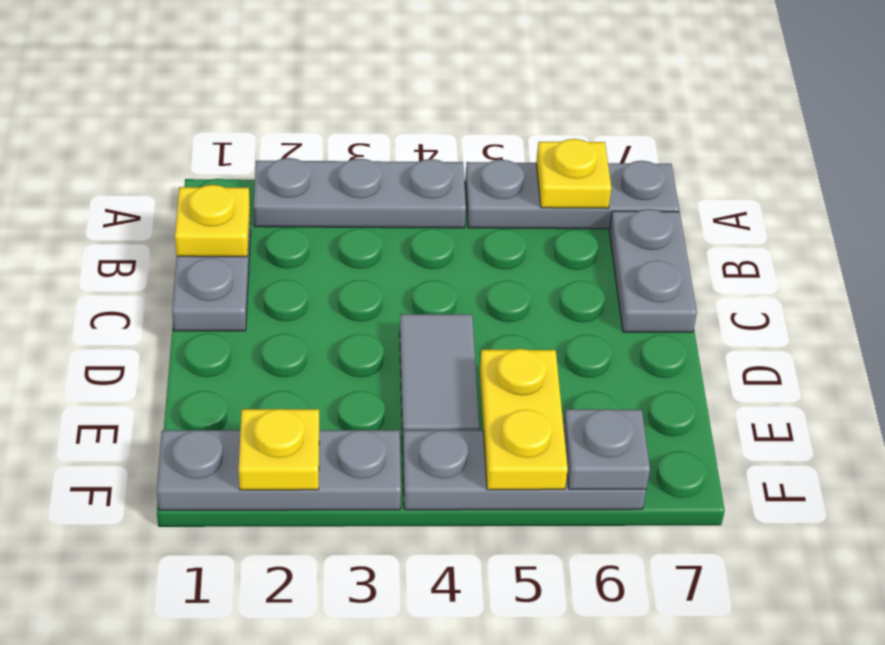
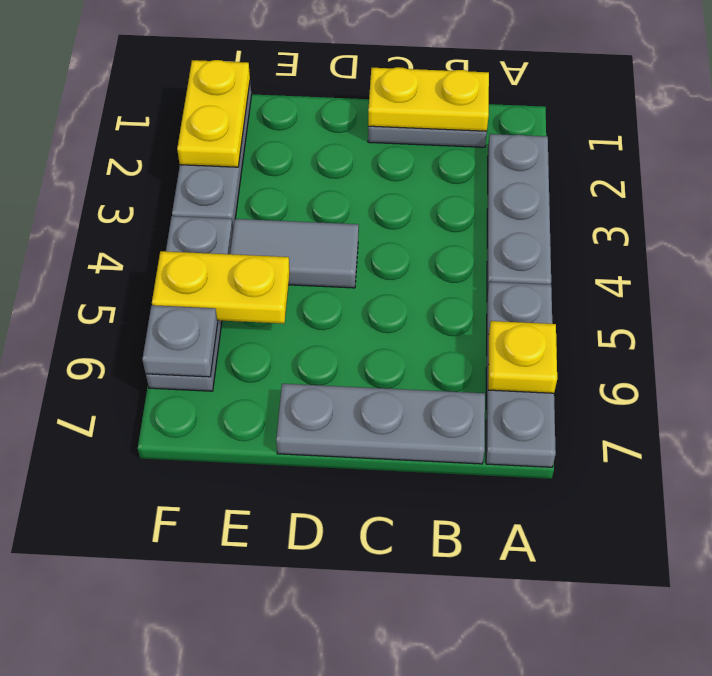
yellow plate B1 level 2 -> yellow plate B1:C1 level 2
grey plate B7:C7 level 1 -> grey plate B7:D7 level 1
yellow plate F2 level 2 -> yellow plate F1:F2 level 2

